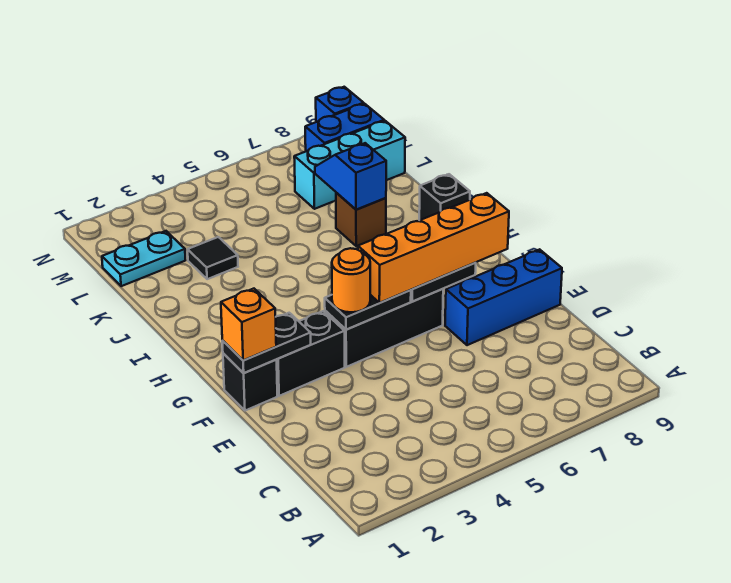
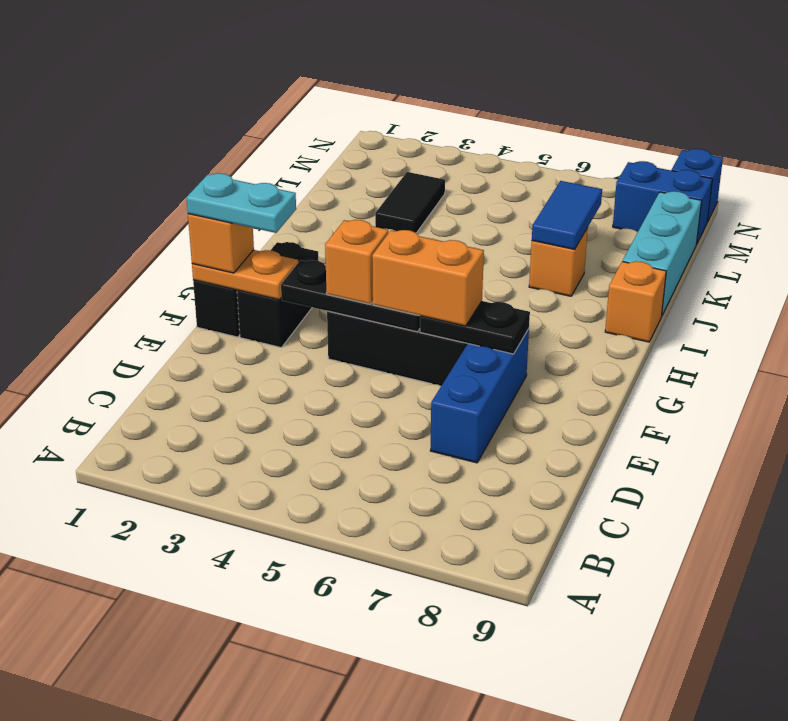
blue brick E7:E9 level 1 -> blue brick D7:F7 level 1
black plate F1:F2 level 2 -> orange plate F1:F2 level 2
black brick F2:F3 level 1 -> black brick F2:G2 level 1
black plate F4:F5 level 2 -> black plate F3:F5 level 2
orange round brick F4 level 3 -> orange brick F4 level 3
orange brick F5:F8 level 3 -> orange brick F5:F6 level 3
black brick I9 level 1 -> orange brick I9 level 1
brown brick J7 level 1 -> orange brick J7 level 1
blue slope J7:K7 level 2 top J -> blue tile J7:K7 level 2
black tile K3 level 1 -> black tile K3:L3 level 1
cyan plate L1:L2 level 1 -> cyan plate F1:F2 level 4
cyan brick L7:L9 level 1 -> cyan brick J9:L9 level 1

